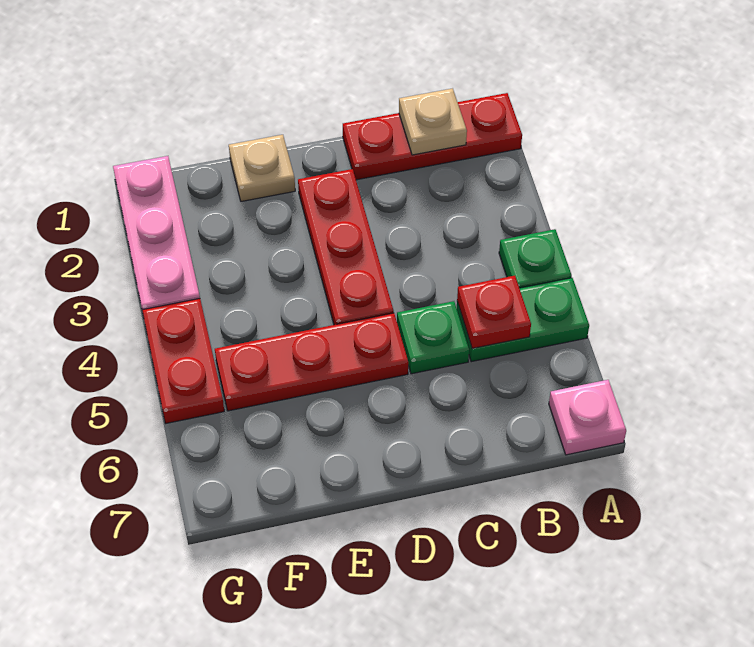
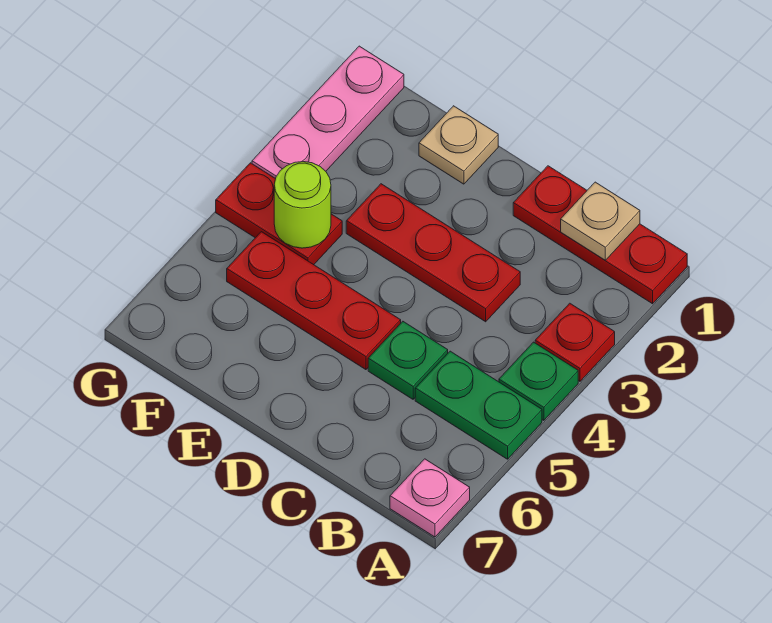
red plate B5 level 2 -> red plate A3 level 1
red plate D2:D4 level 1 -> red plate C3:E3 level 1
none -> lime round brick F4 level 2
red plate G4:G5 level 1 -> red plate F4:G4 level 1

